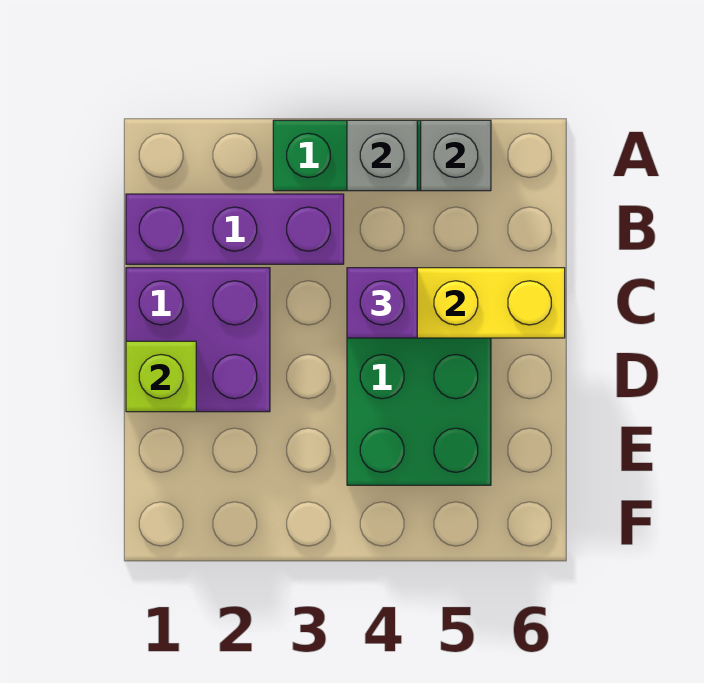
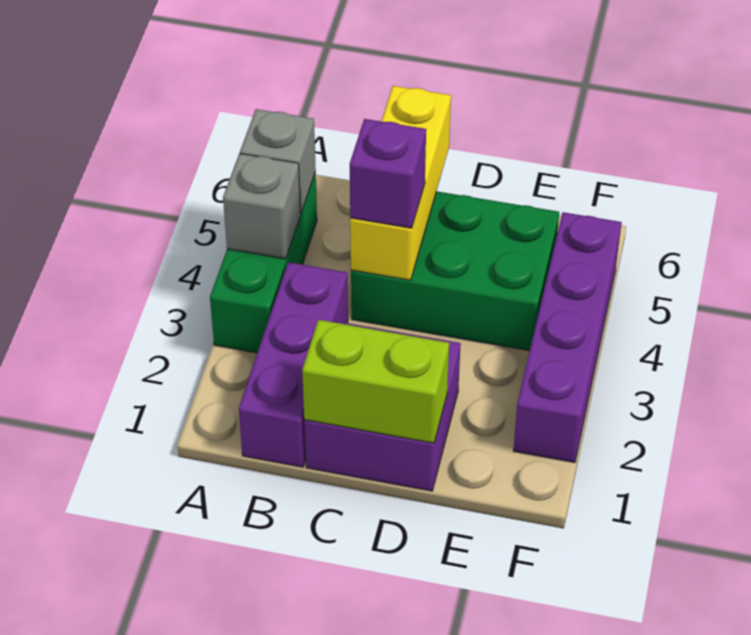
lime brick D1 level 2 -> lime brick C1:D1 level 2
none -> purple brick F2:F5 level 1

